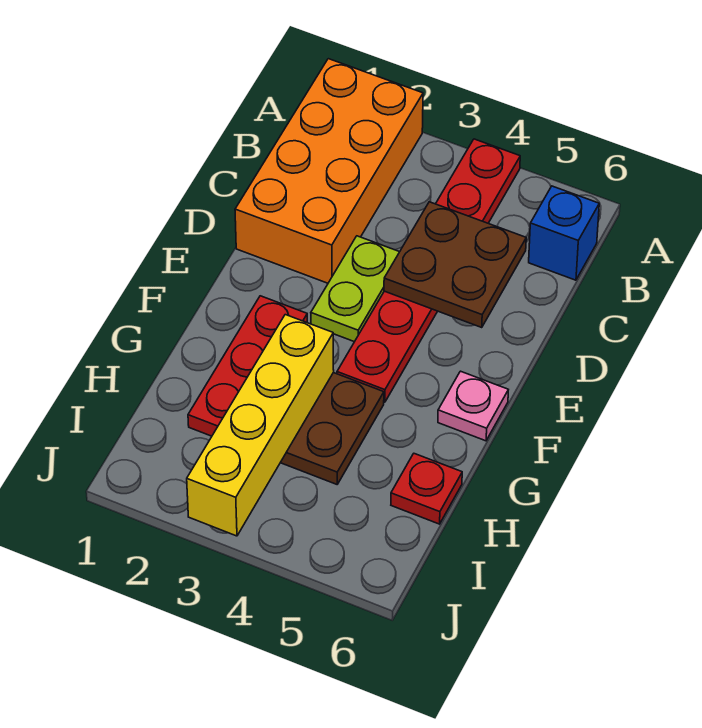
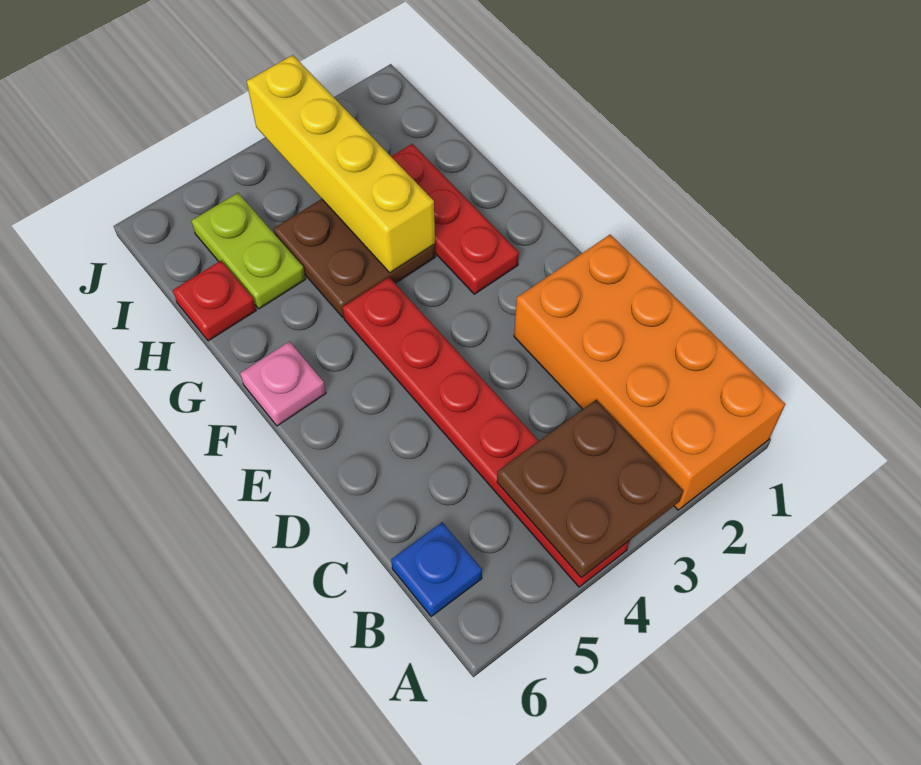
blue brick B6 level 1 -> blue plate B6 level 1
brown plate C4:D5 level 2 -> brown plate A3:B4 level 2
lime plate D3:E3 level 1 -> lime plate H5:I5 level 1

